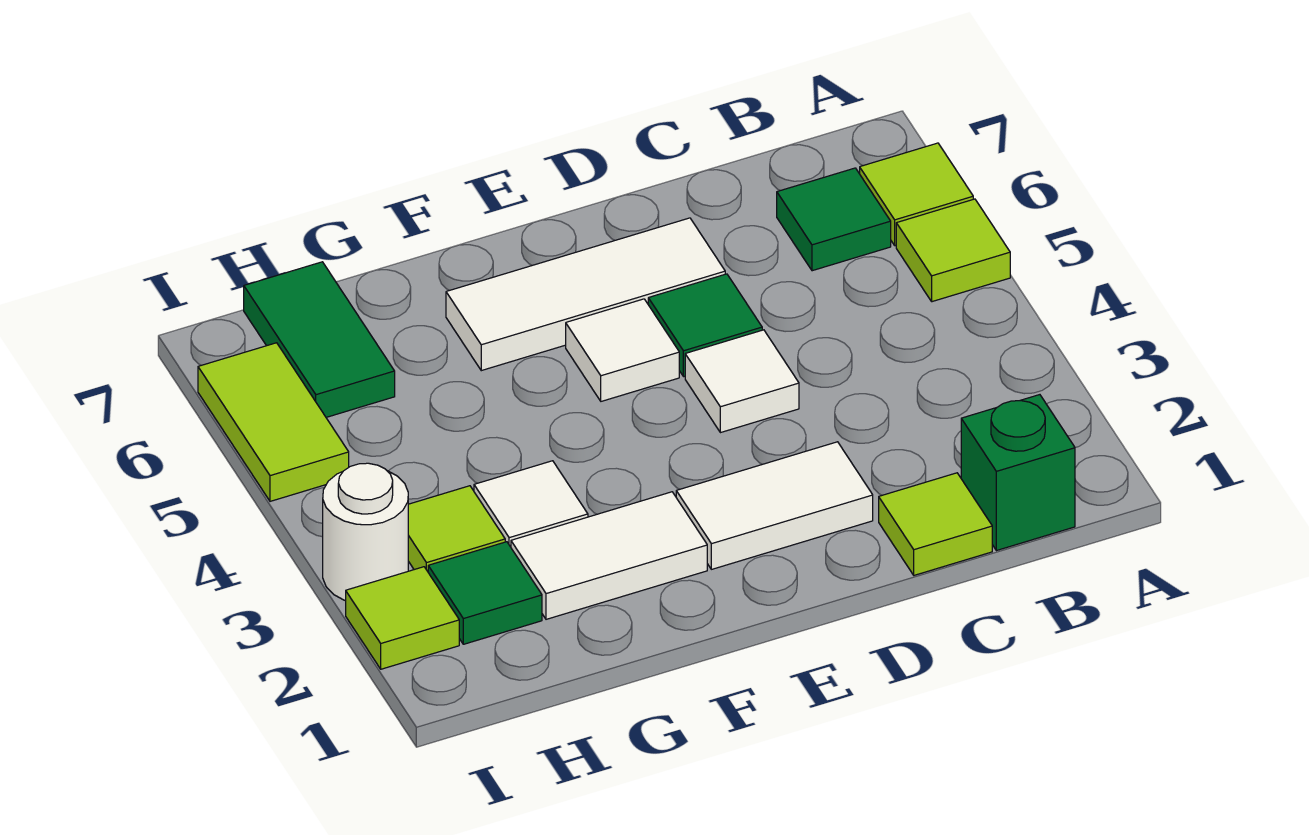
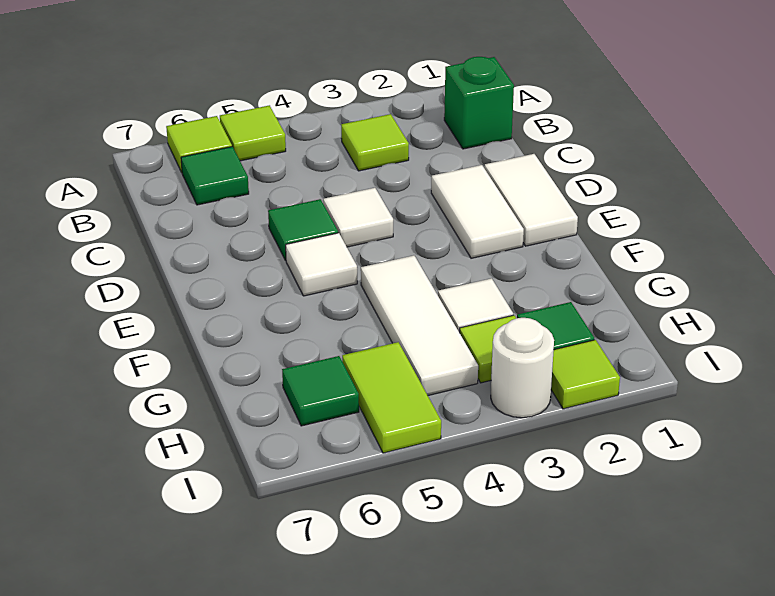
lime tile C1 level 1 -> lime tile B3 level 1
white tile D6:F6 level 1 -> white tile F4:H4 level 1
white tile F2:G2 level 1 -> white tile D1:E1 level 1
green tile H6:H7 level 1 -> green tile H6 level 1
lime tile I5:I6 level 1 -> lime tile H5:I5 level 1

